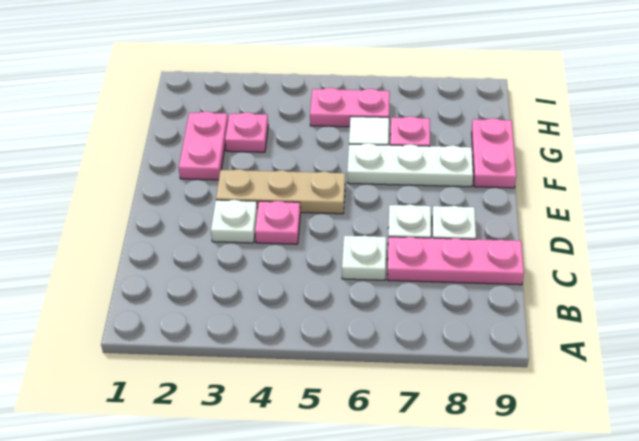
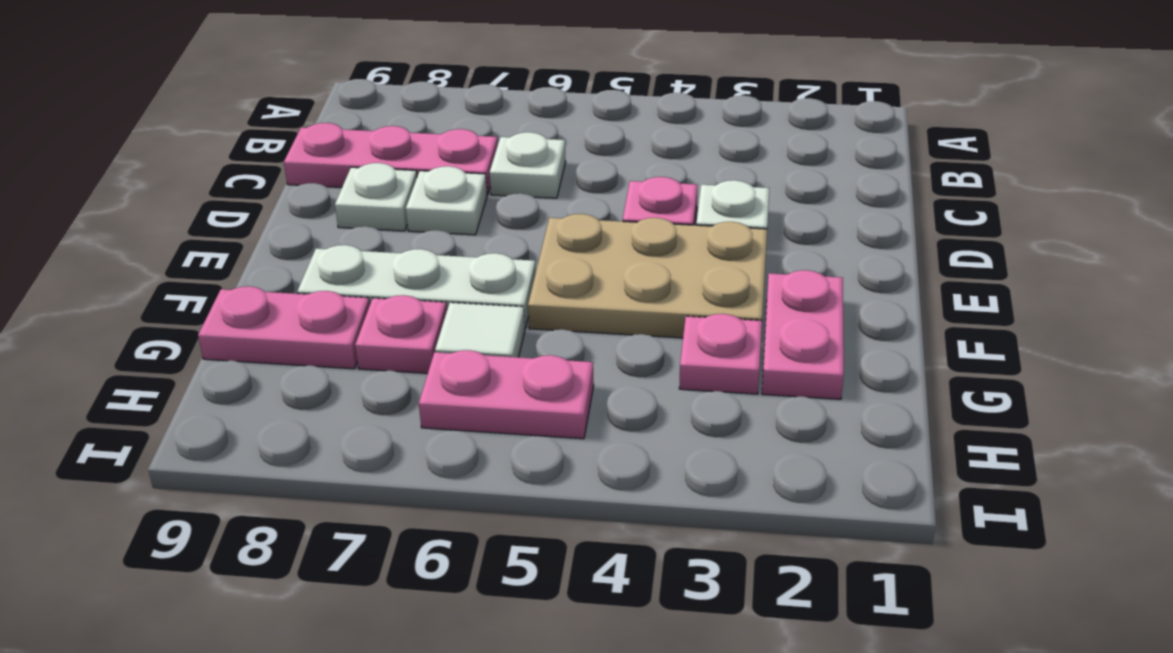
tan plate E3:E5 level 1 -> tan plate E3:F5 level 1
pink plate F9:G9 level 1 -> pink plate G8:G9 level 1

